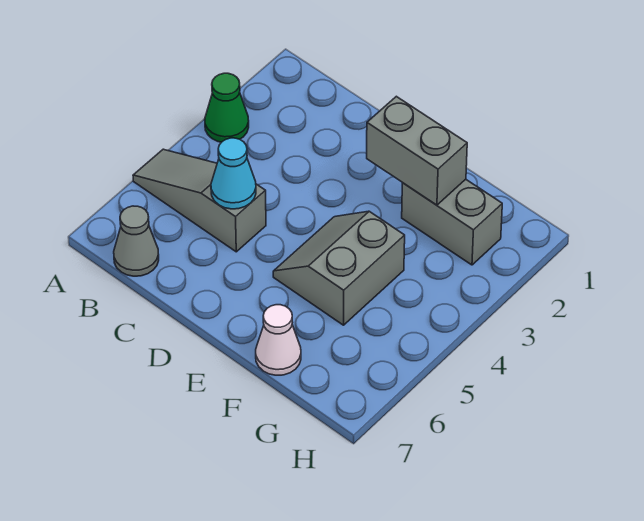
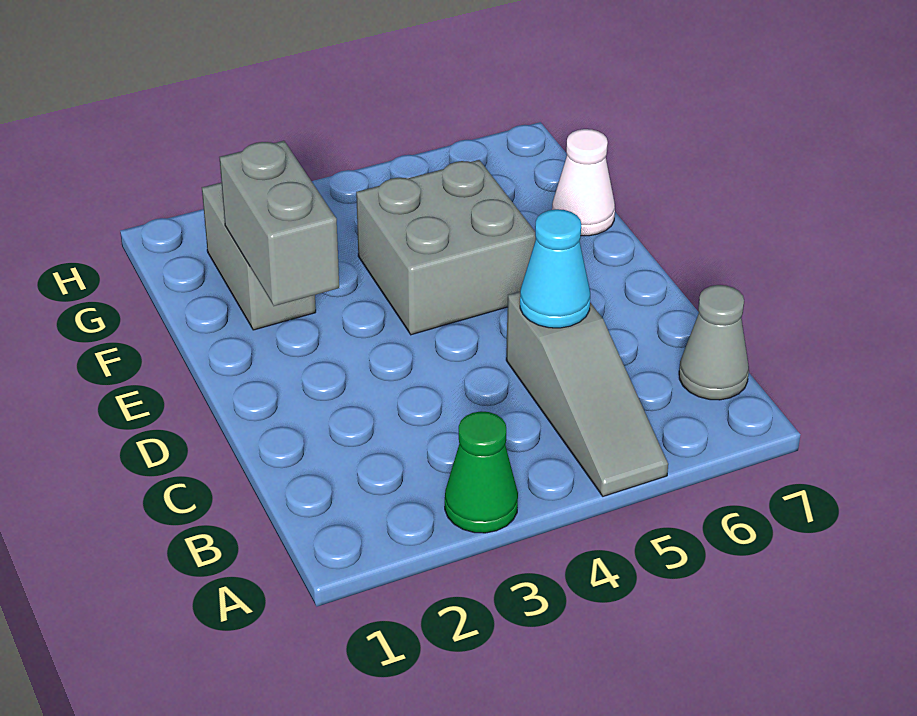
grey slope E4:F5 level 1 top F -> grey brick E4:F5 level 1

